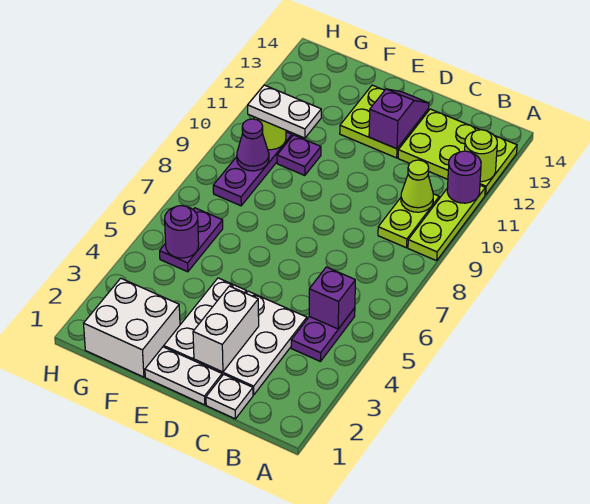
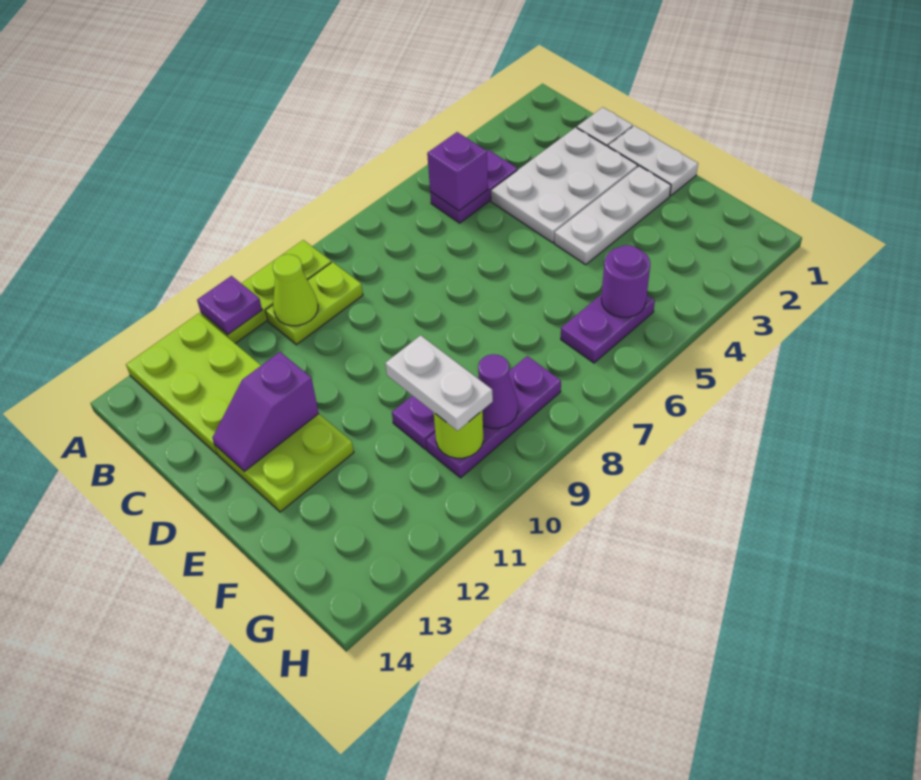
purple round brick A11 level 2 -> purple plate A11 level 2
lime round brick A12 level 2 -> none
white brick D2:D3 level 2 -> none
white brick F1:G2 level 1 -> none

